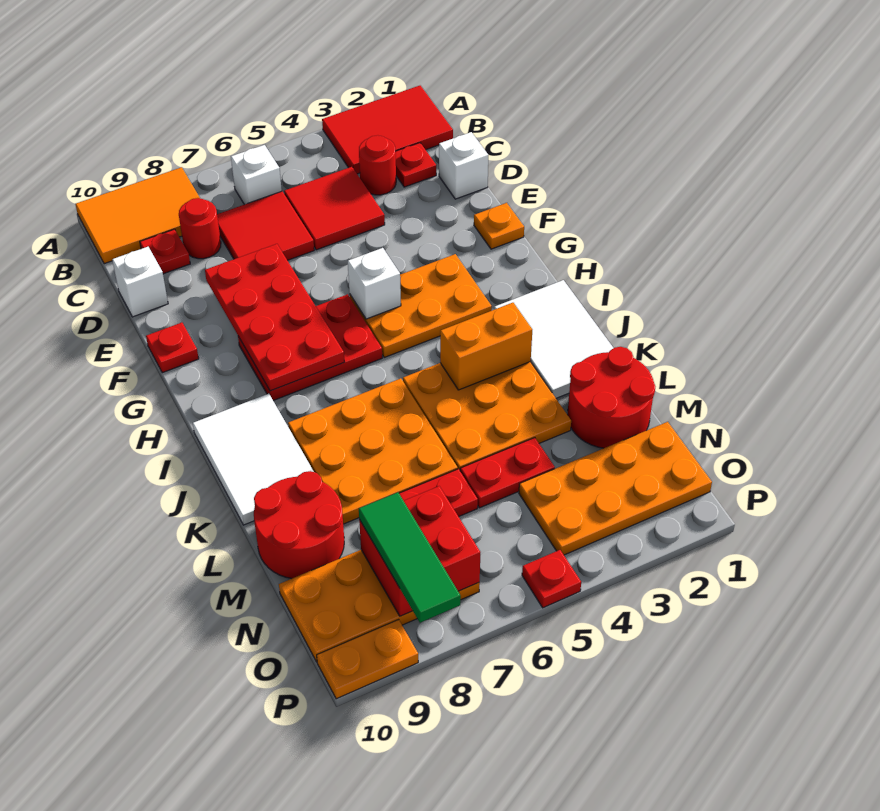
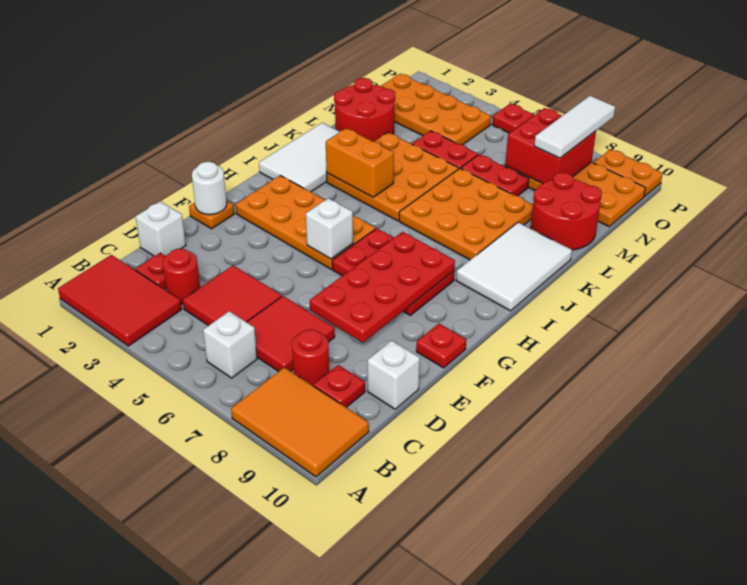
none -> white round brick F1 level 2
orange plate G3:H5 level 1 -> orange plate G2:H5 level 1
green tile N8:P8 level 3 -> white tile N8:P8 level 3

